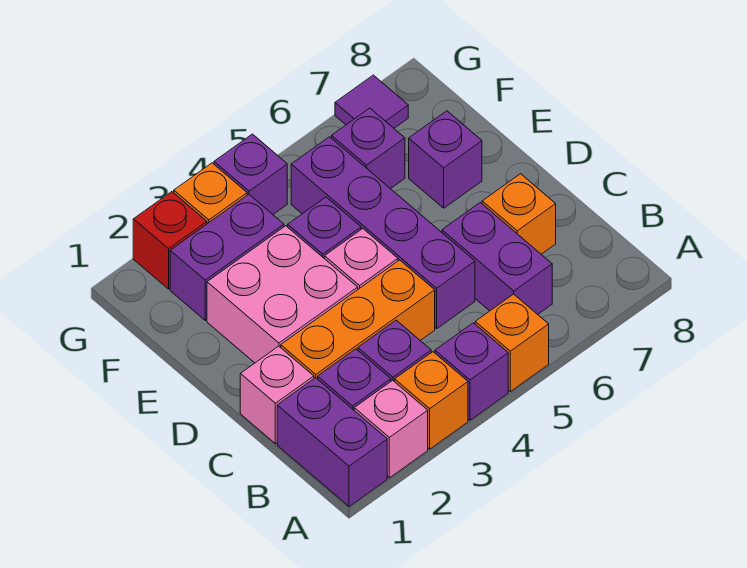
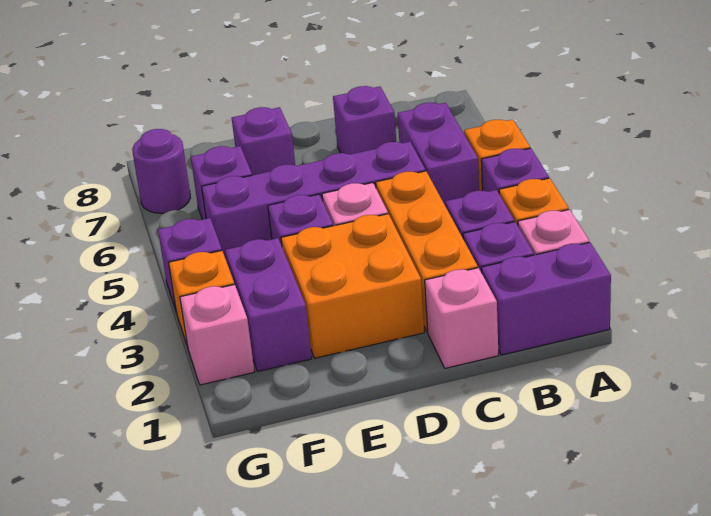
purple brick B6:C6 level 1 -> purple brick B5:B6 level 1
orange brick C7 level 1 -> purple brick C7 level 1
pink brick D2:E3 level 1 -> orange brick D2:E3 level 1
red brick G2 level 1 -> pink brick G2 level 1
purple tile G7 level 1 -> purple round brick G7 level 1

